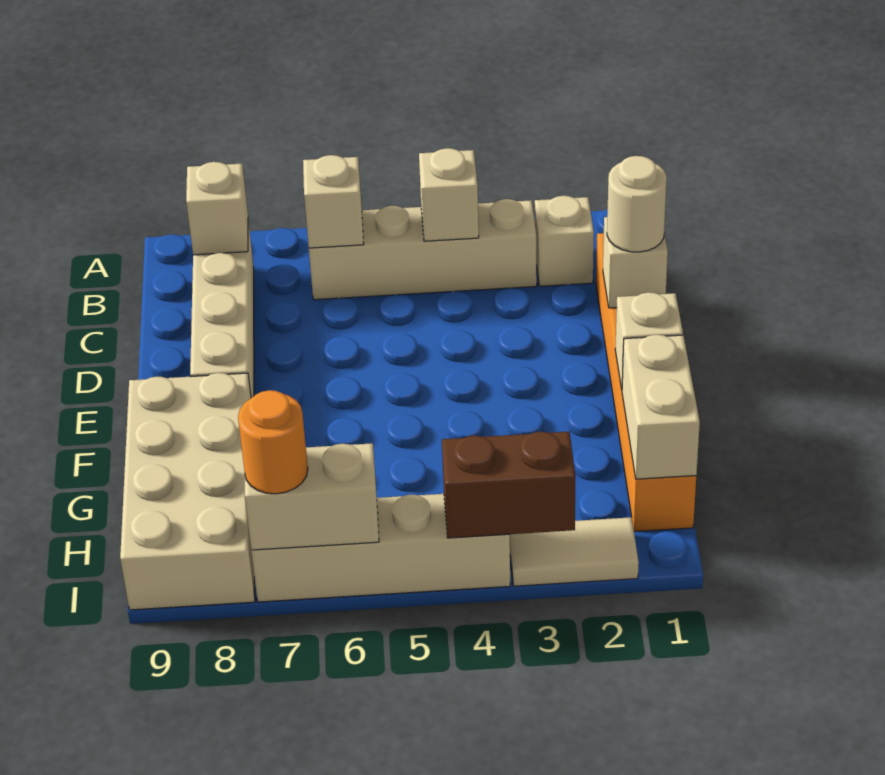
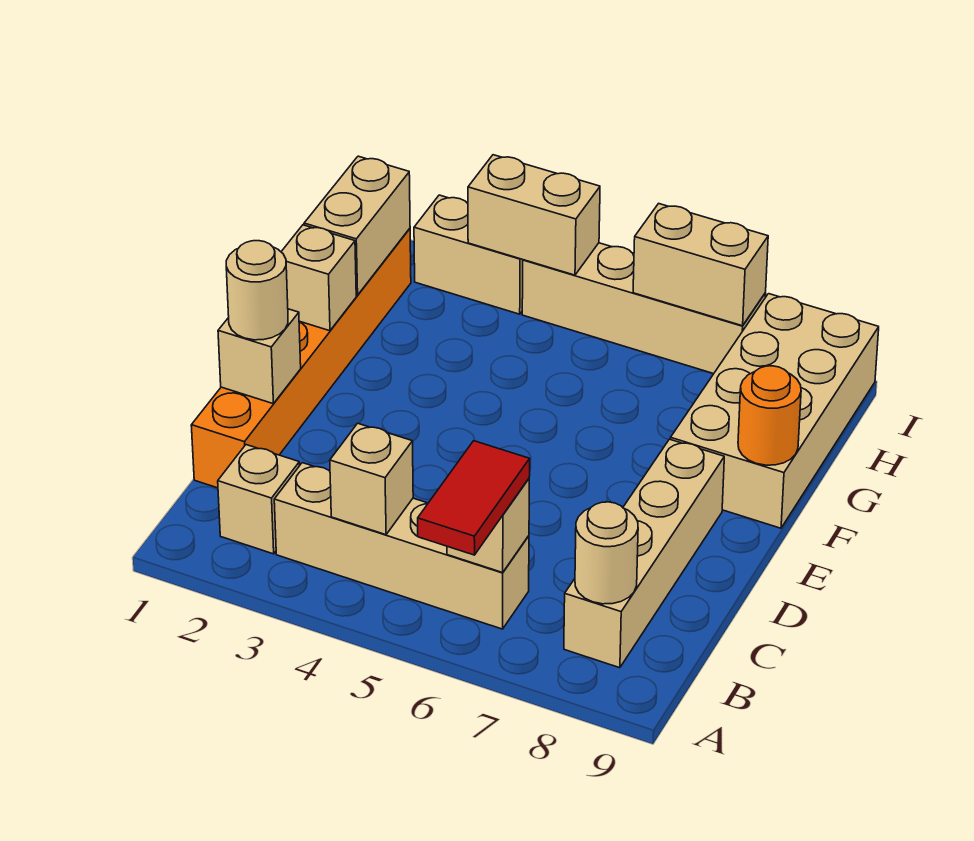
none -> red tile A6:B6 level 3
tan brick B8 level 2 -> tan round brick B8 level 2
tan tile I2:I3 level 1 -> tan brick I2:I3 level 1
brown brick I3:I4 level 2 -> tan brick I3:I4 level 2
orange round brick I7 level 3 -> orange round brick F9 level 2

